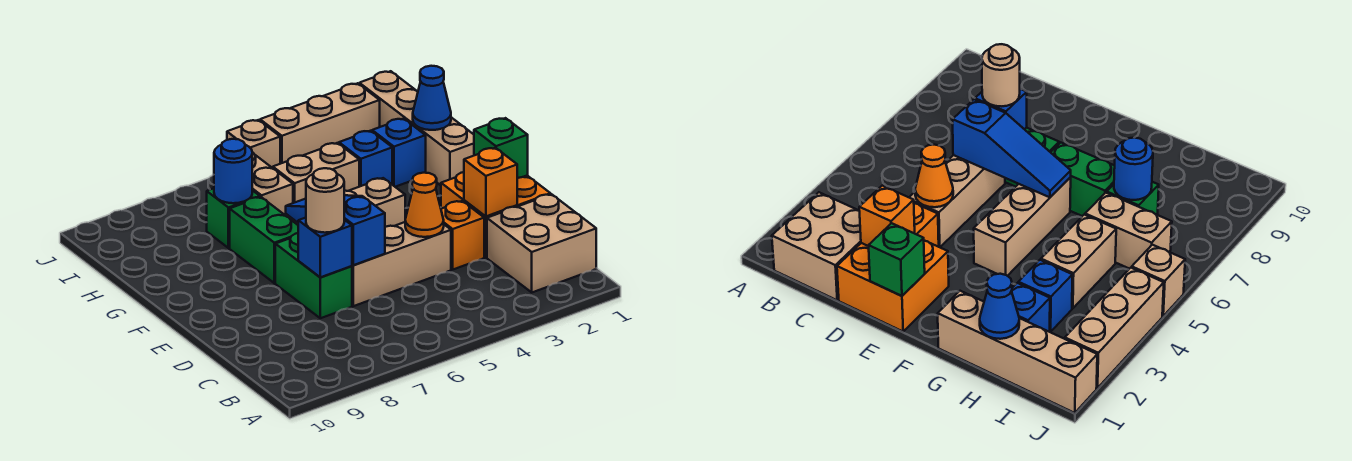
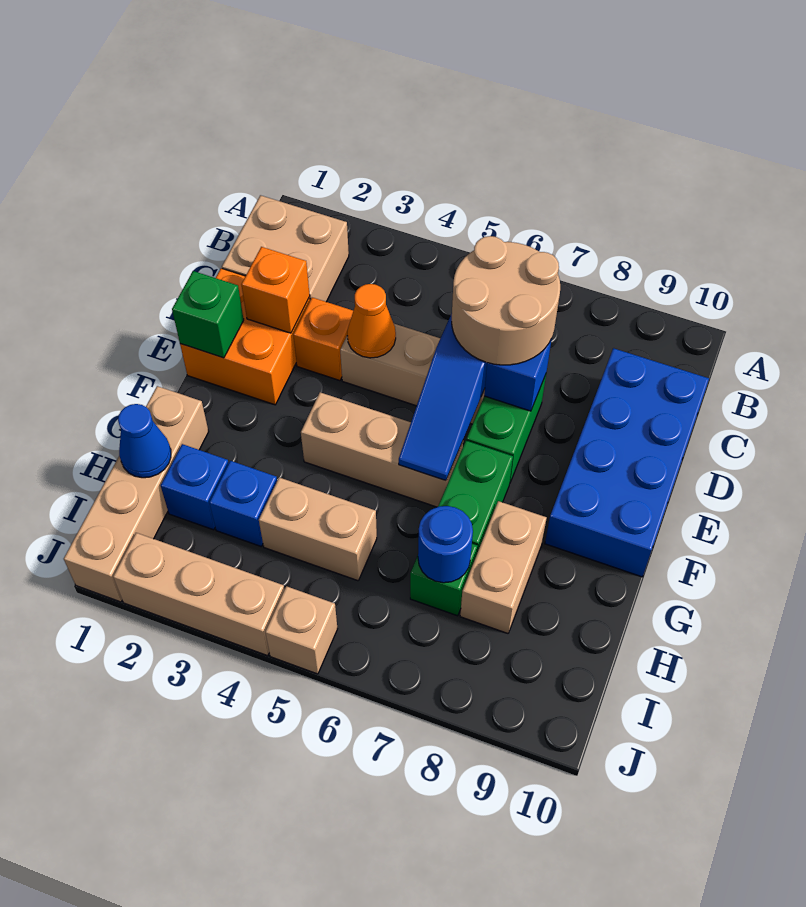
none -> blue brick C9:F10 level 1
tan round brick D7 level 3 -> tan round brick C6:D7 level 3
tan brick H6:I6 level 1 -> tan brick G8:H8 level 1

